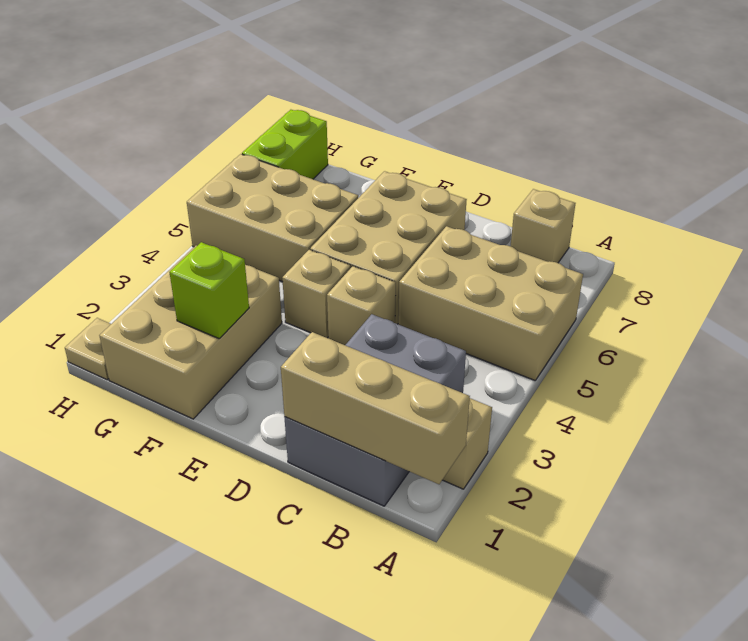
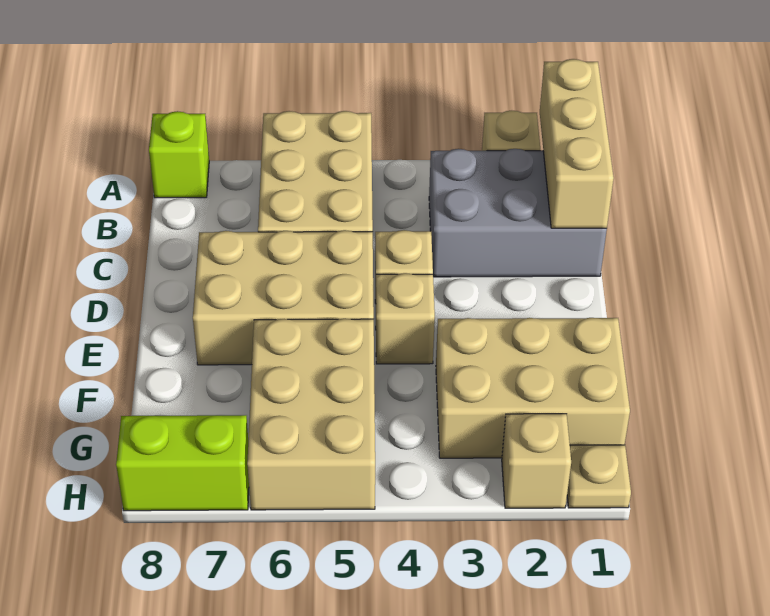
tan brick B8 level 1 -> tan brick H2 level 1
lime brick F2 level 2 -> lime brick A8 level 1

